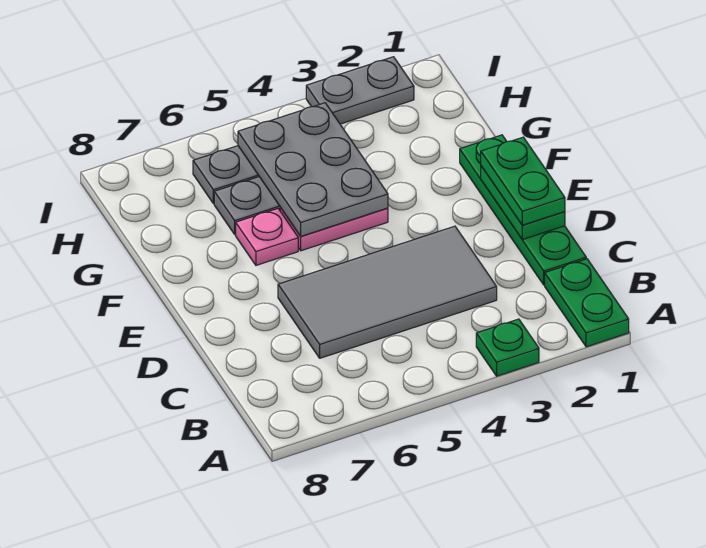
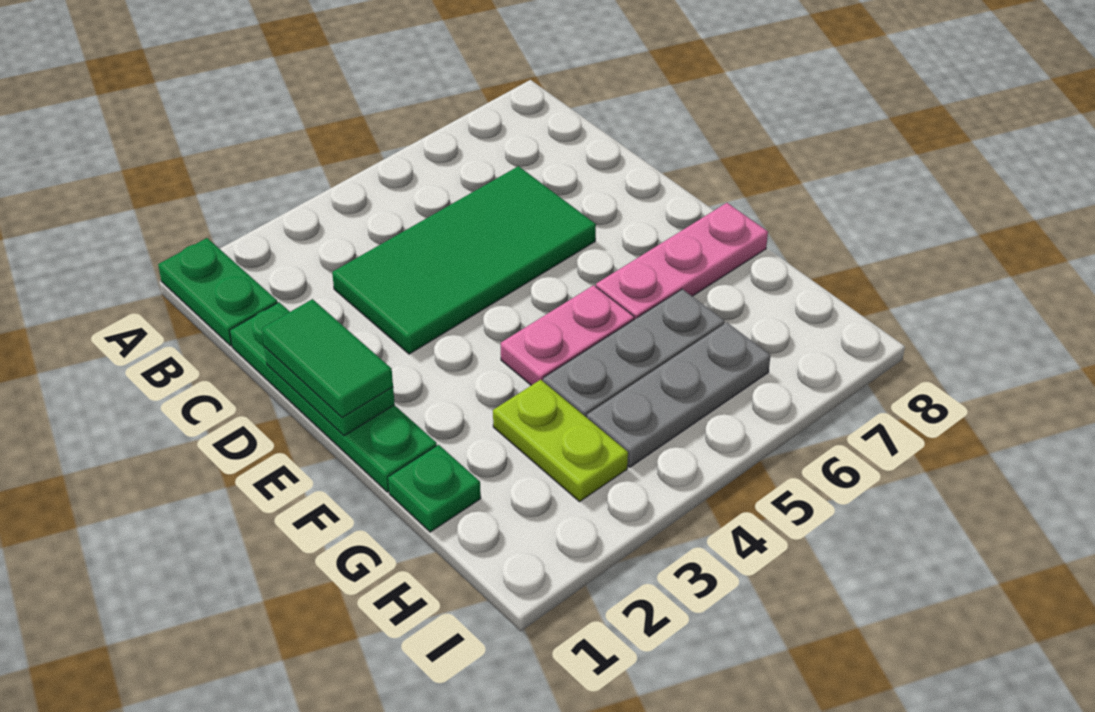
green plate A3 level 1 -> green plate G1 level 1
grey tile C3:D6 level 1 -> green tile C3:D6 level 1
green plate D1:E1 level 3 -> green tile D1:E1 level 3
grey plate F4:H5 level 2 -> none
pink plate F6 level 1 -> pink plate F6:F8 level 1
none -> lime plate G3:H3 level 1
grey plate I2:I3 level 1 -> none

